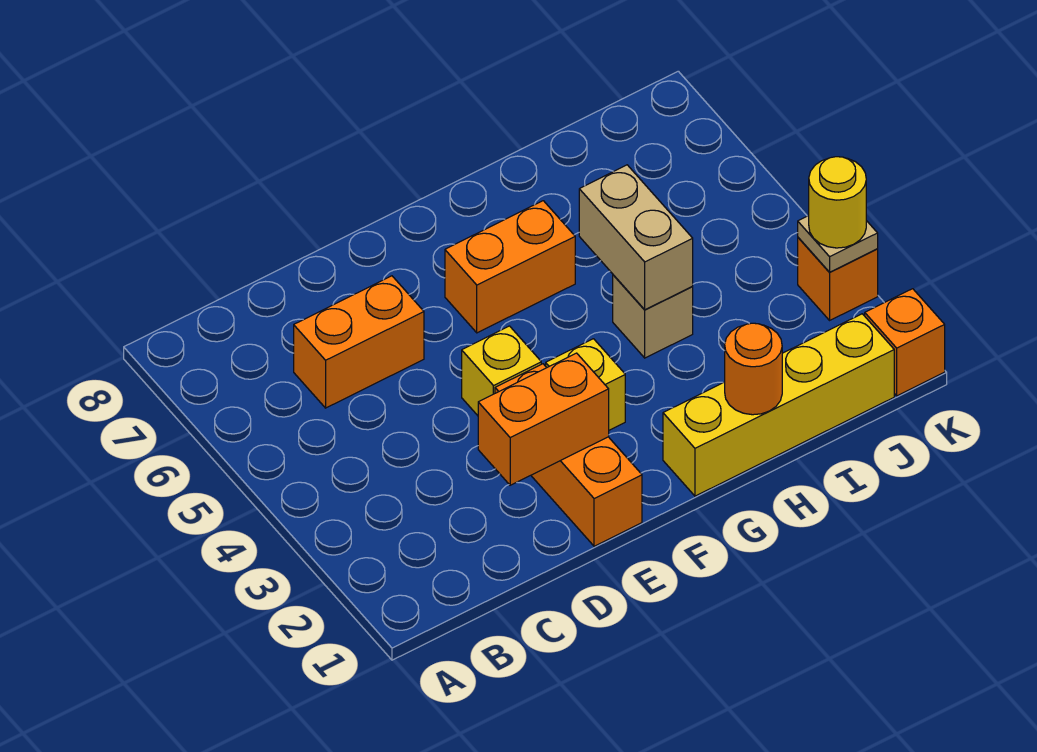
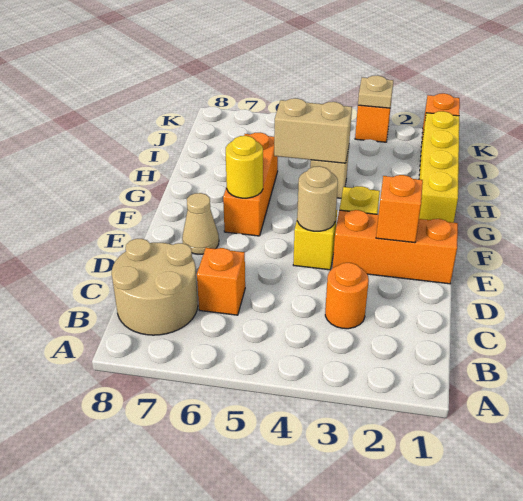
none -> tan round brick B7:C8 level 1
orange brick C6:D6 level 1 -> orange brick C6 level 1
orange brick D2:E2 level 2 -> orange brick E2 level 2
none -> tan round brick E4 level 2
none -> tan cone E7 level 1
orange brick F6:G6 level 1 -> orange brick F6:H6 level 1
orange round brick H1 level 2 -> orange round brick C3 level 1
yellow round brick K3 level 3 -> yellow round brick F6 level 2

